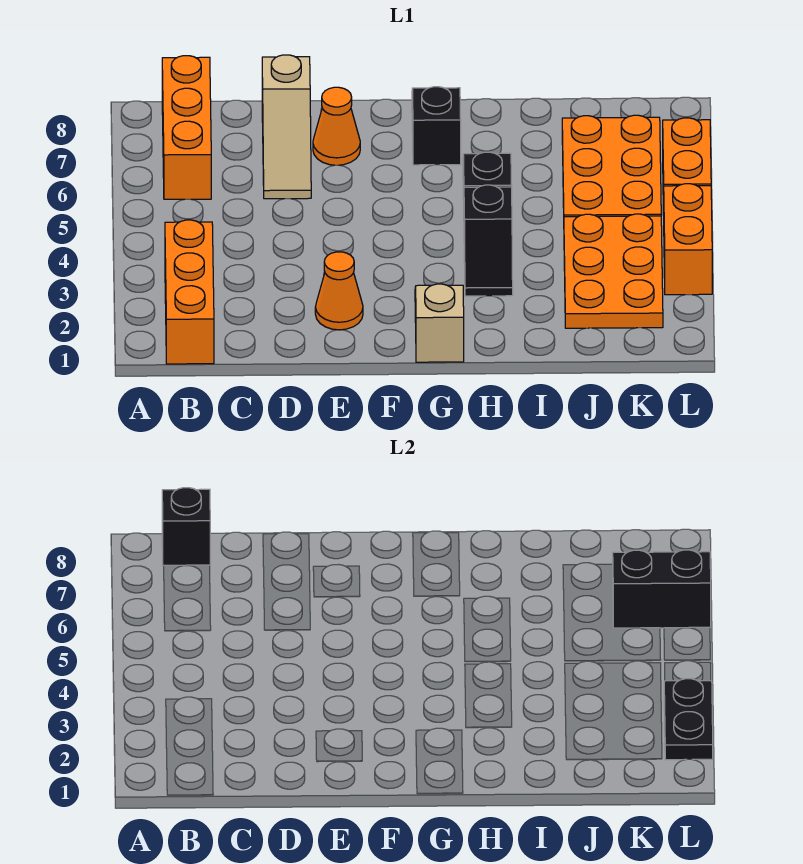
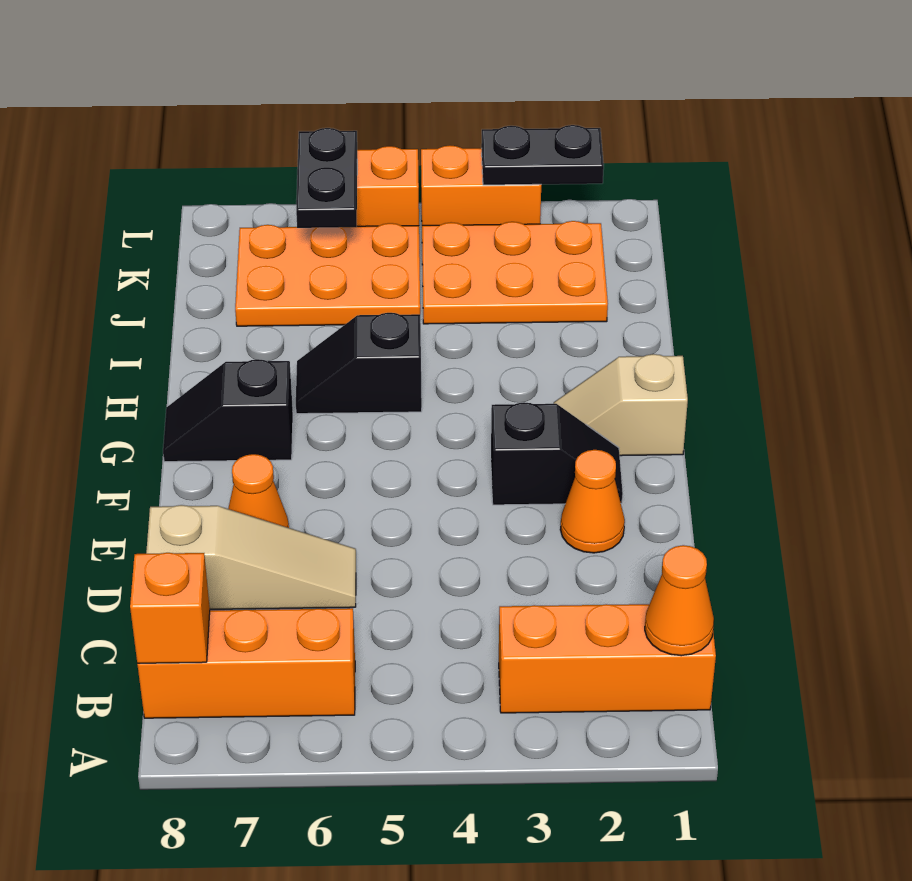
none -> orange cone B1 level 2
black brick B8 level 2 -> orange brick B8 level 2
black slope H3:H4 level 1 top 4 -> black slope F2:F3 level 1 top 3
black brick K6:L6 level 2 -> black plate K6:L6 level 2

